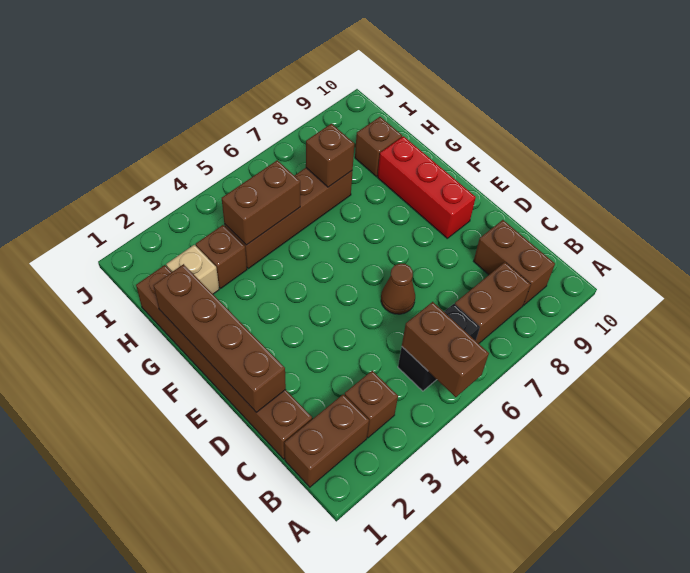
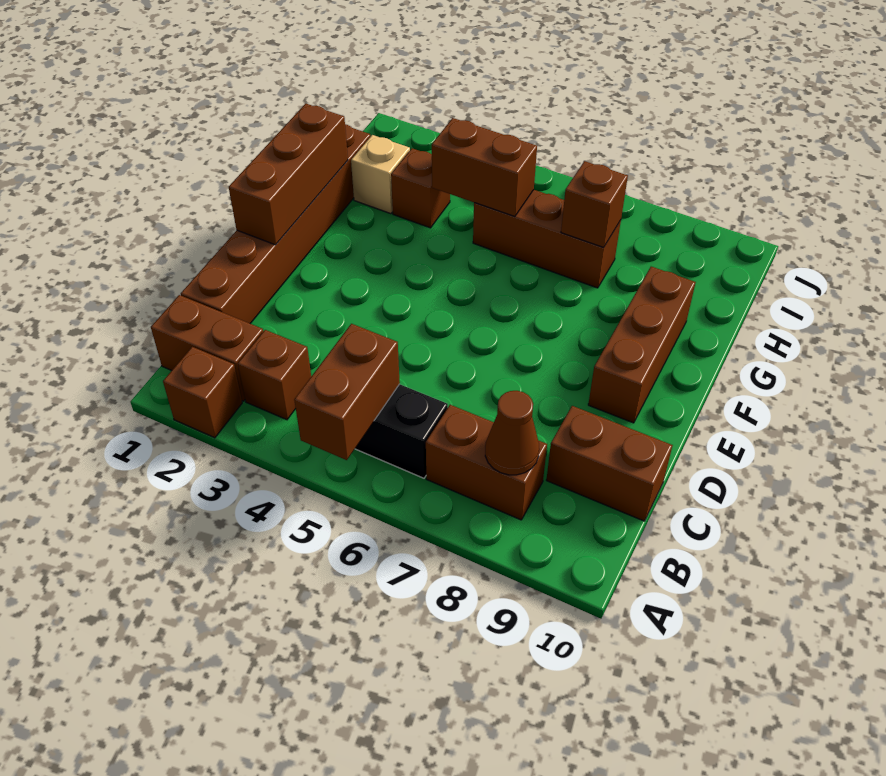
brown brick B9:C9 level 1 -> brown brick C9:C10 level 1
brown brick D1:G1 level 2 -> brown brick E1:G1 level 2
brown cone D6 level 1 -> brown cone B8 level 2
red brick E9:G9 level 1 -> brown brick E9:G9 level 1
brown brick H4:H7 level 1 -> brown brick H5:H7 level 1
brown brick H9 level 1 -> brown brick A2 level 1

